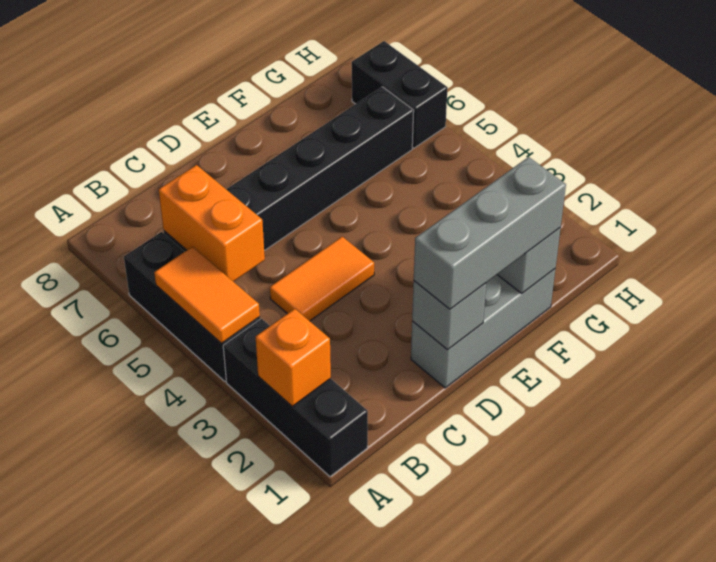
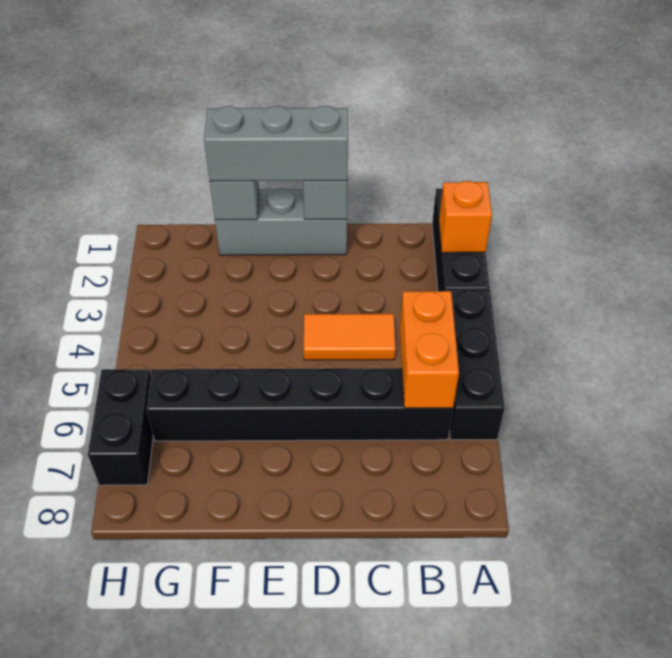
orange tile A4:A5 level 2 -> none

